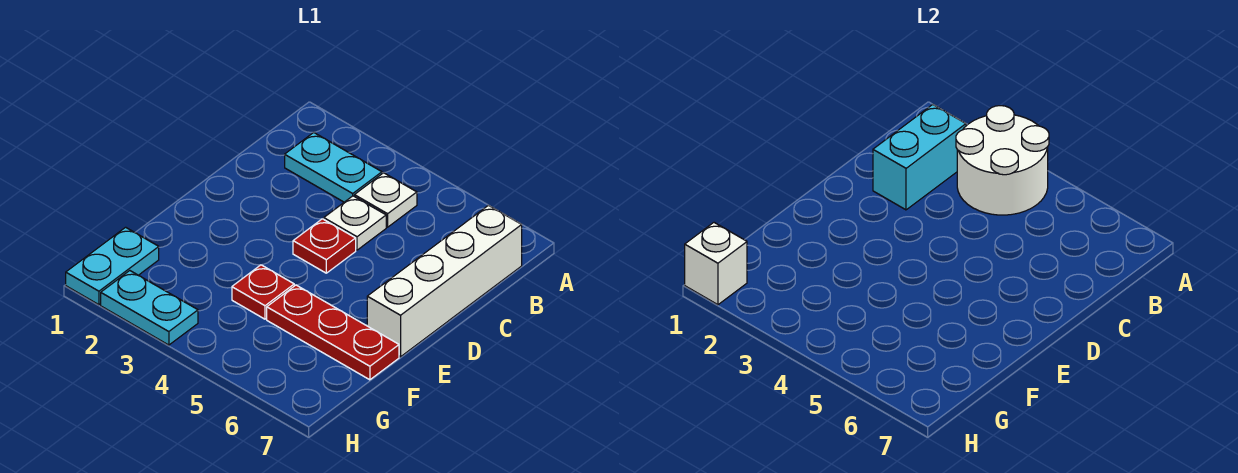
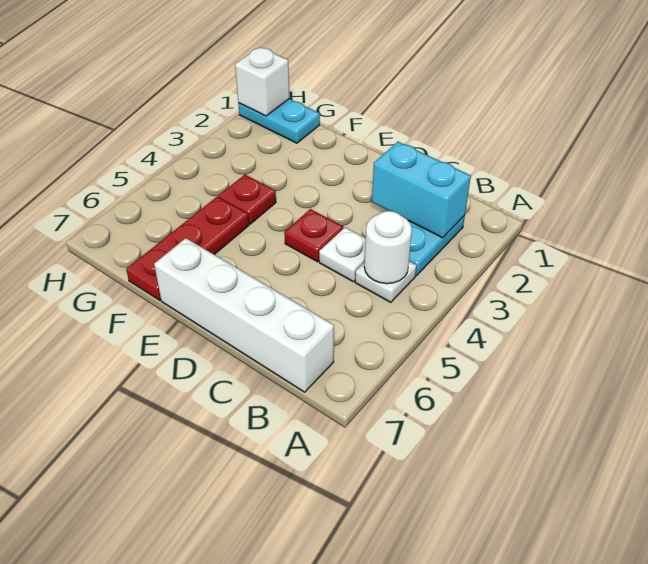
white round brick A3:B4 level 2 -> white round brick B4 level 2
cyan plate H2:H3 level 1 -> none

